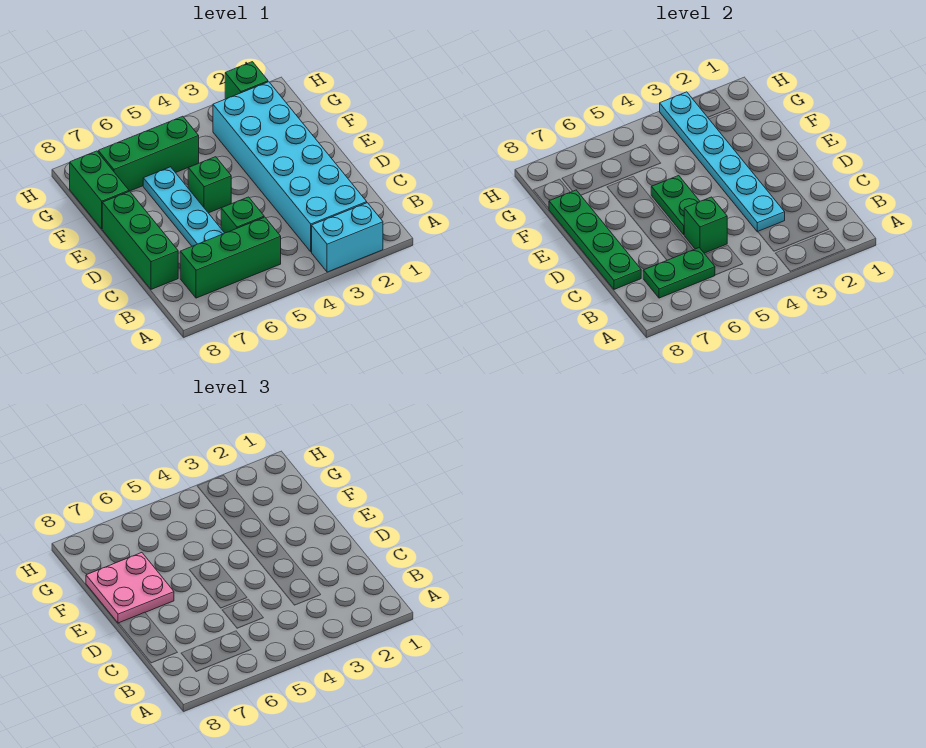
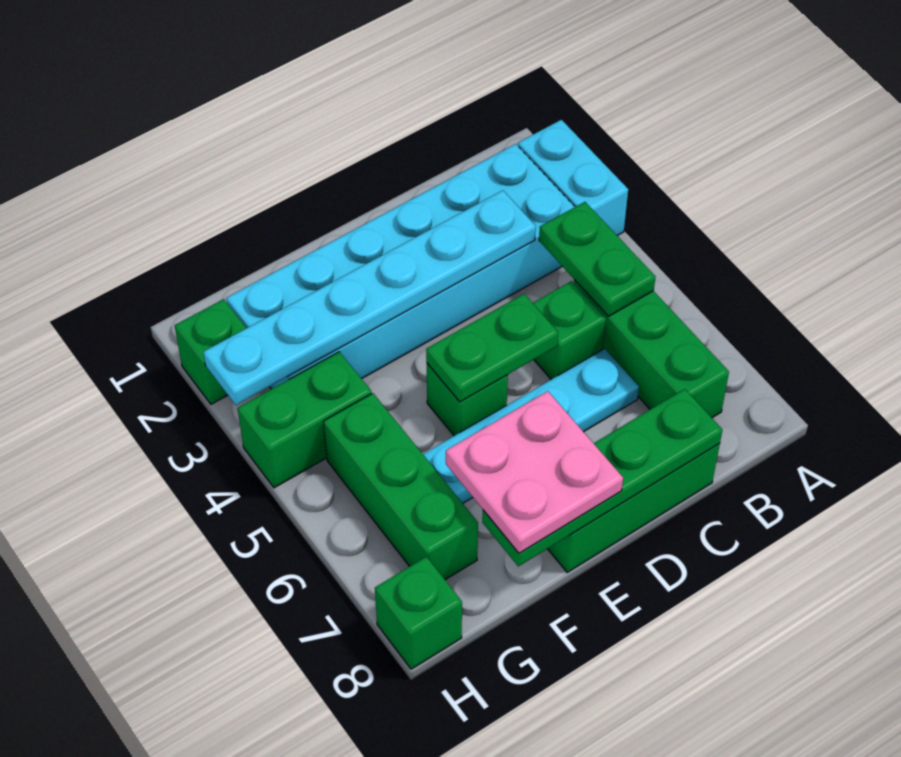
green plate B6:B7 level 2 -> green plate B4:B5 level 2
green brick C5 level 2 -> green brick H8 level 1
green brick F8:G8 level 1 -> green brick G4:H4 level 1

